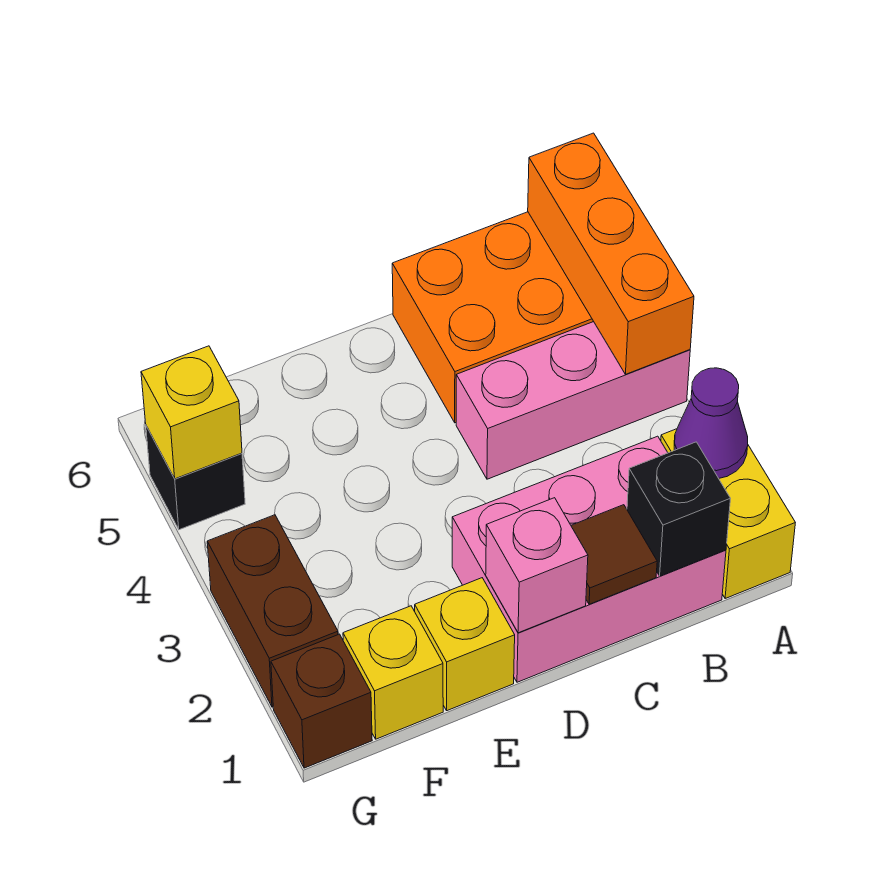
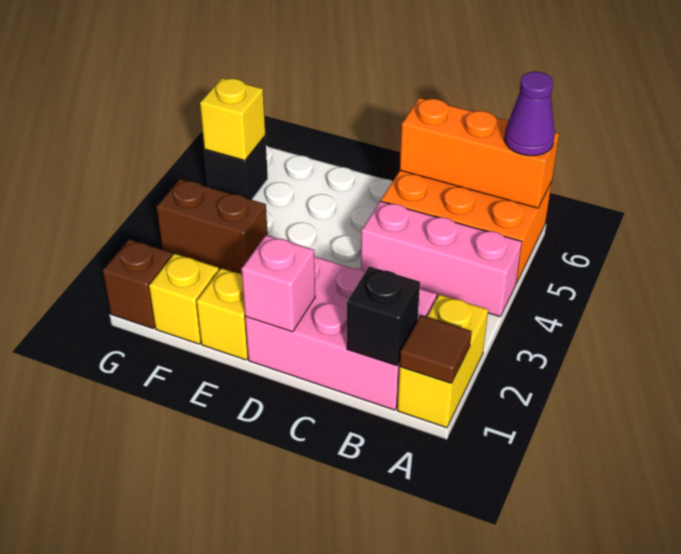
purple cone A2 level 2 -> purple cone A6 level 3
orange brick A4:A6 level 2 -> orange brick A6:C6 level 2
brown tile C1 level 2 -> brown tile A1 level 2
brown brick G2:G3 level 1 -> brown brick F3:G3 level 1

